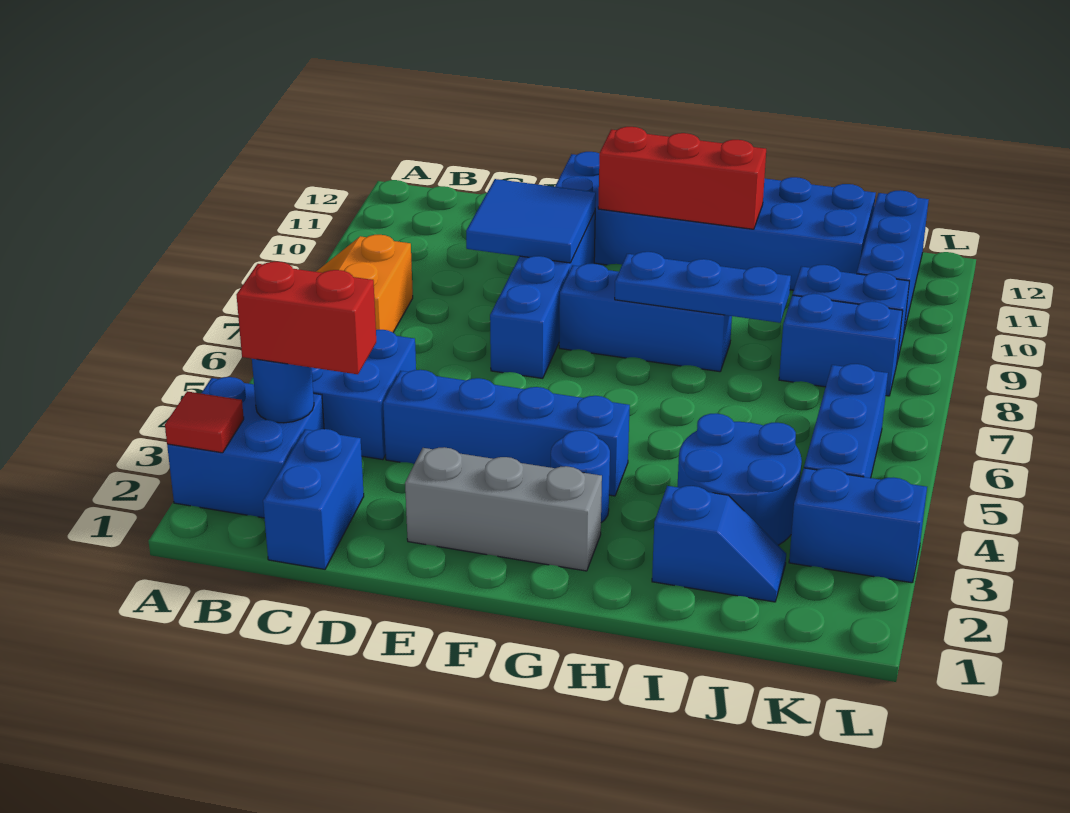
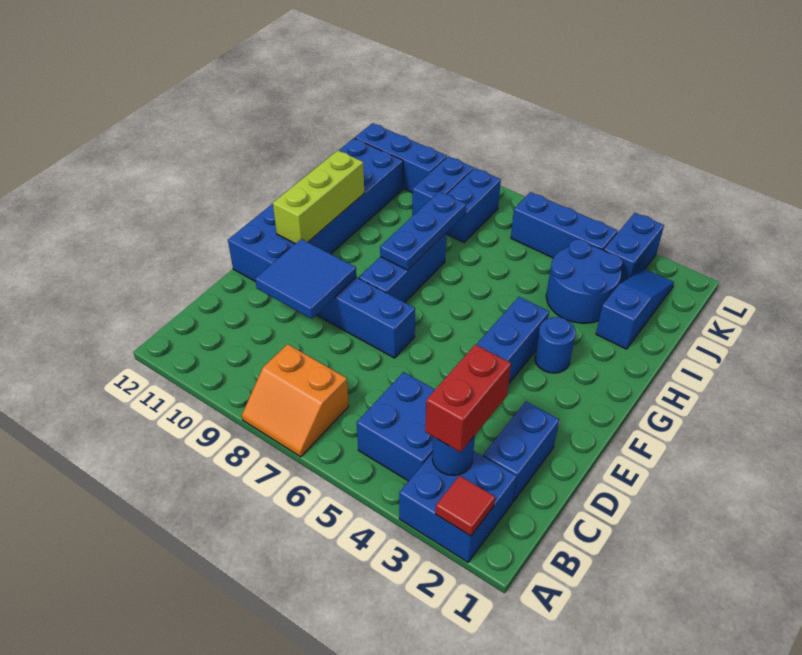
blue brick C1:C2 level 1 -> blue brick C2:D2 level 1
grey brick E2:G2 level 1 -> none
red brick F11:H11 level 2 -> lime brick F11:H11 level 2
blue slope I2:J2 level 1 top I -> blue slope I2:K2 level 1 top I

